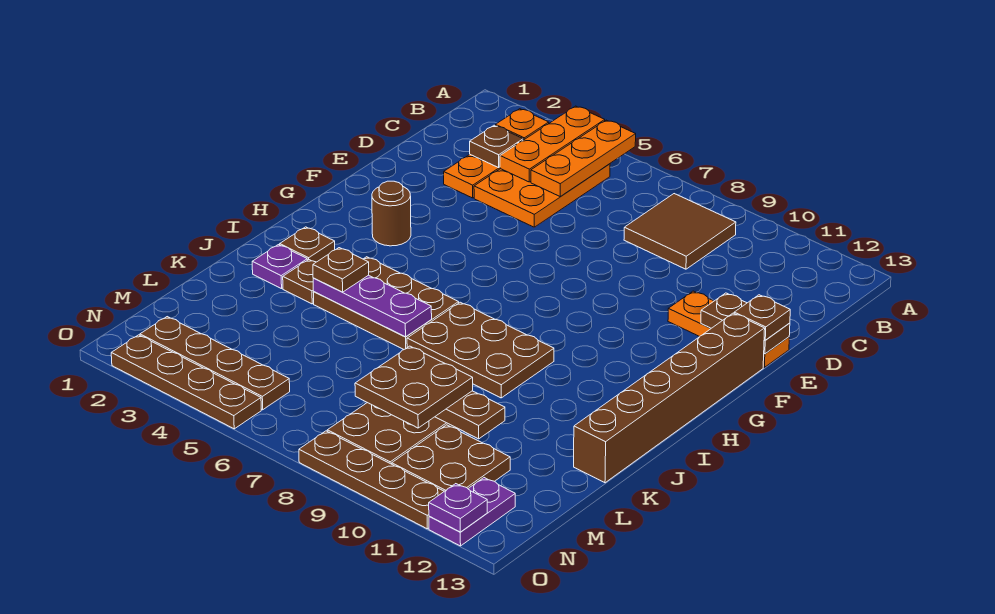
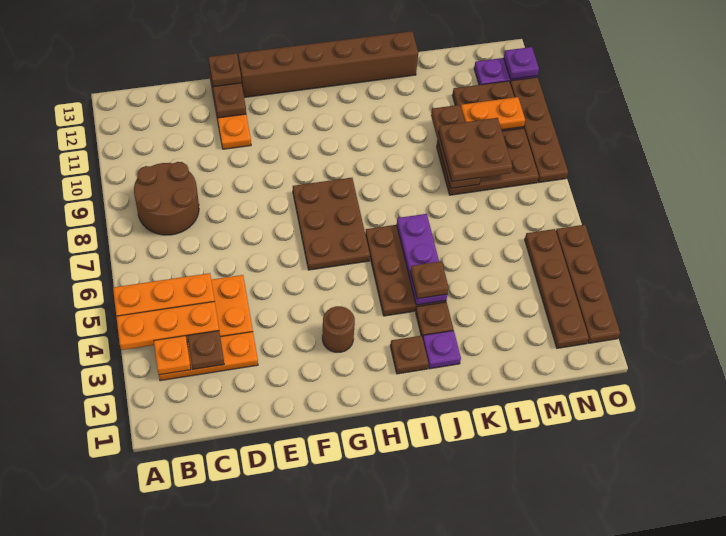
brown tile B8:C9 level 1 -> brown round brick B8:C9 level 1
brown plate I7:J9 level 1 -> brown plate G6:H8 level 1
none -> orange plate M10:N10 level 2

